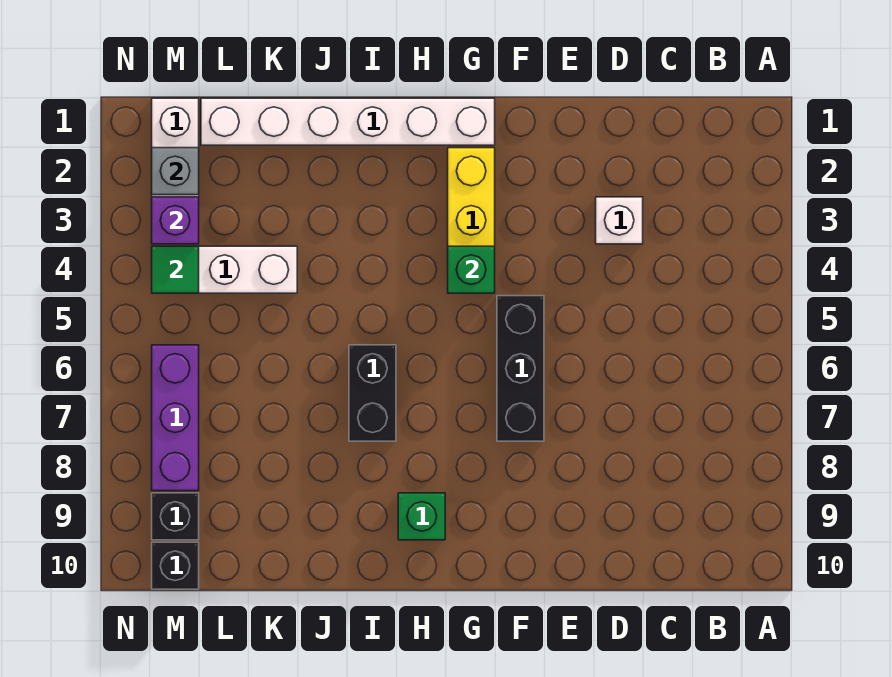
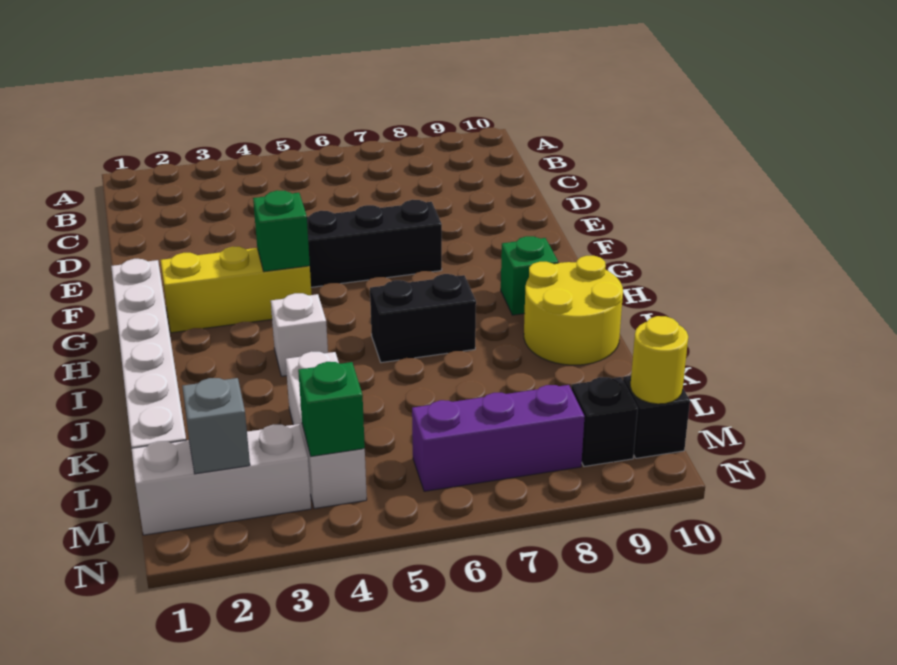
white brick D3 level 1 -> white brick I4 level 1
none -> yellow round brick I9:J10 level 1
purple brick M3 level 2 -> none
green tile M4 level 2 -> green brick M4 level 2
none -> yellow round brick M10 level 2

